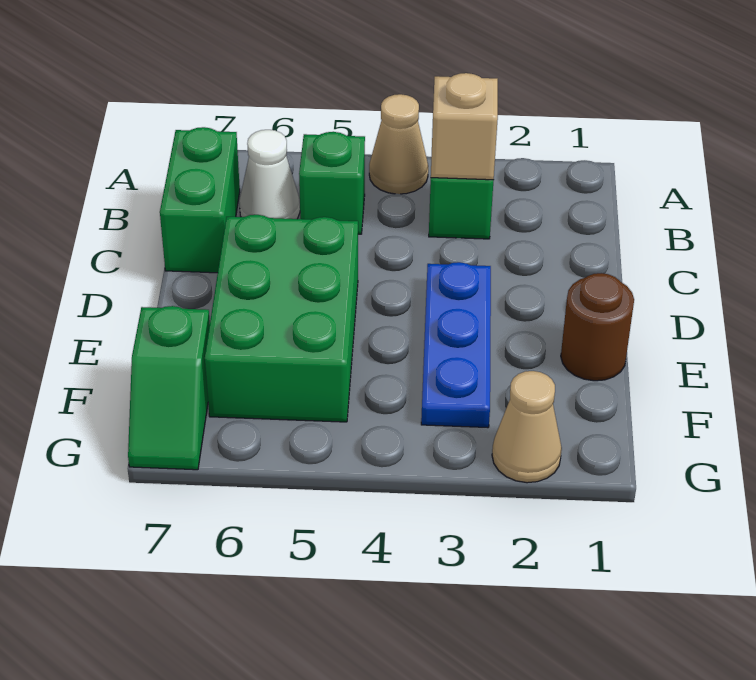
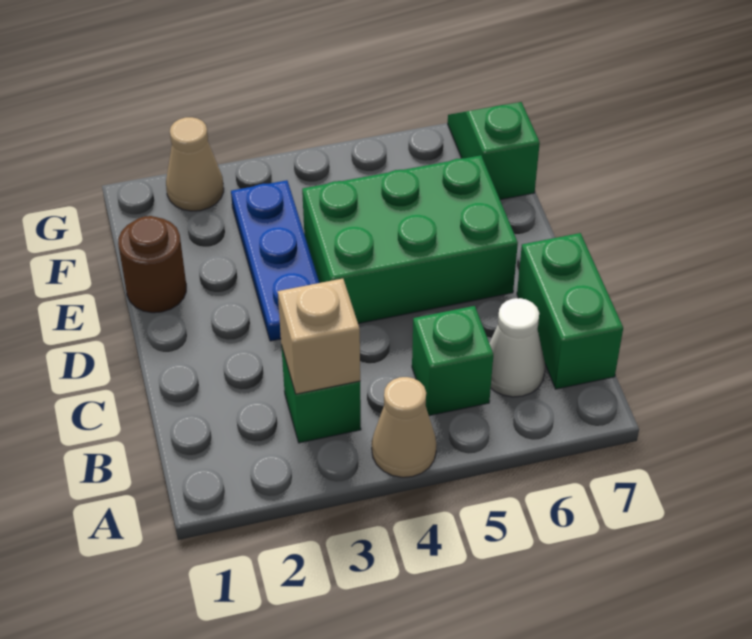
green brick D5:F6 level 1 -> green brick D4:E6 level 1

